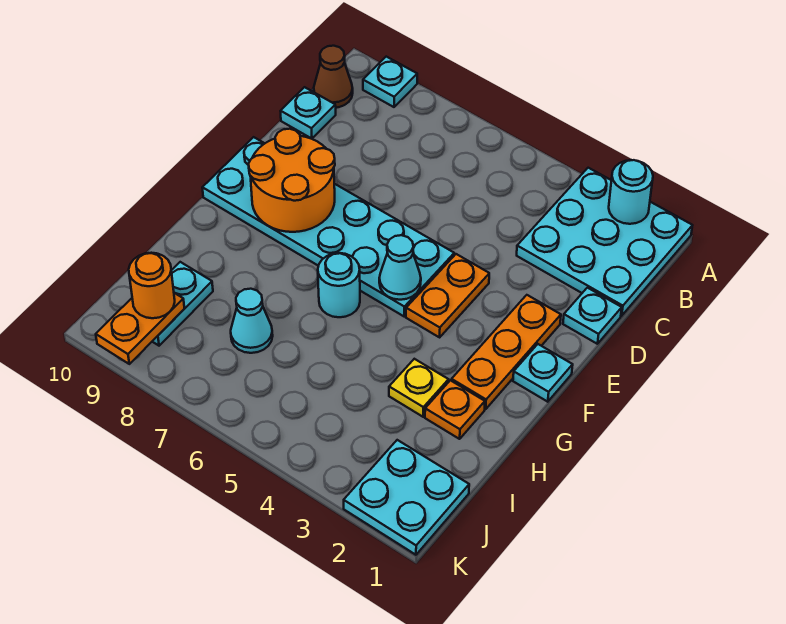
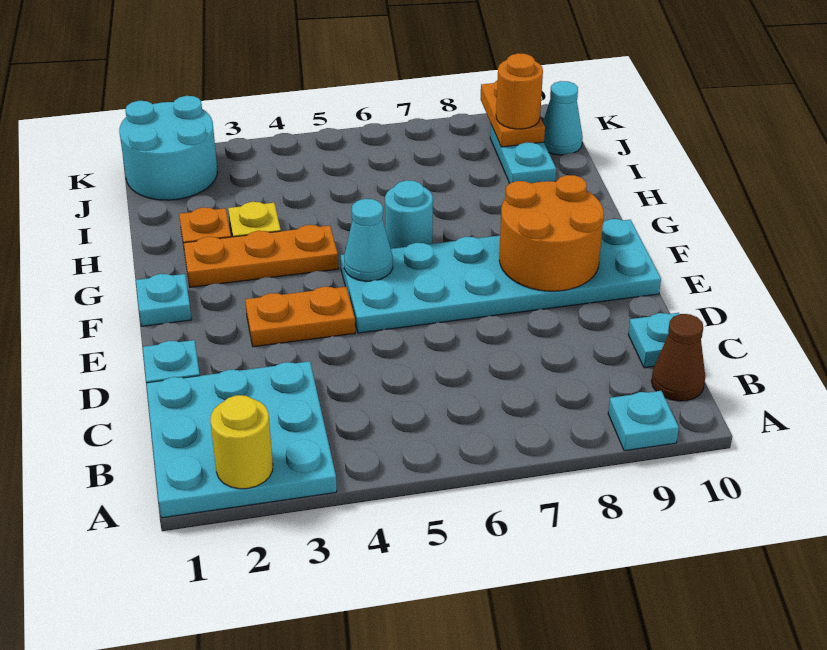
cyan round brick A2 level 2 -> yellow round brick A2 level 2
orange plate E2:G2 level 1 -> orange plate G2:G4 level 1
orange plate E4:F4 level 1 -> orange plate E3:E4 level 1
cyan cone I7 level 1 -> cyan cone J10 level 1
cyan plate J1:K2 level 1 -> cyan round brick J1:K2 level 1

